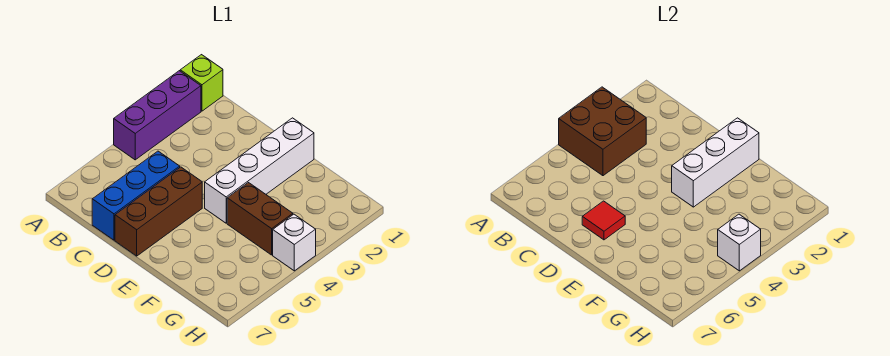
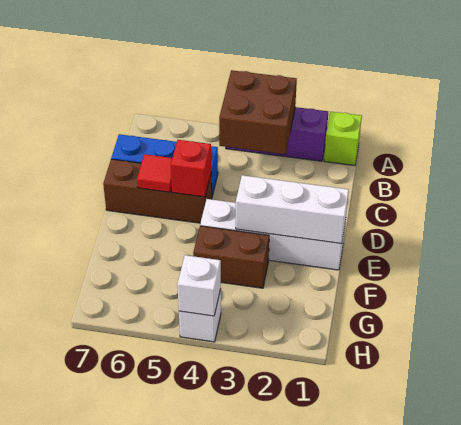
none -> red brick D5 level 2
brown brick F4:G4 level 1 -> brown brick F3:F4 level 1

